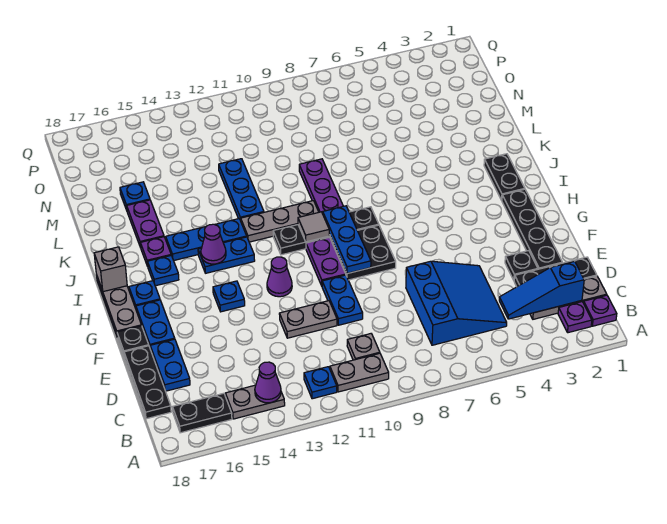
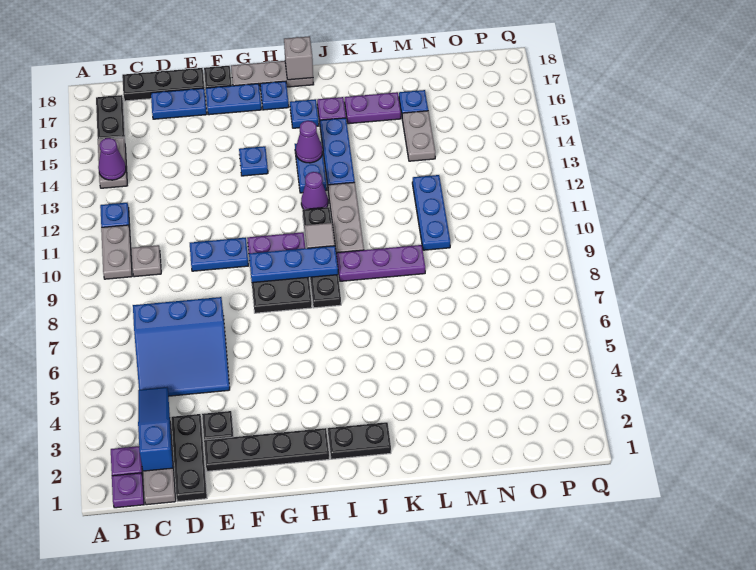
grey plate E11:E12 level 1 -> grey plate M14:M15 level 1
purple cone G12 level 1 -> purple cone I12 level 1
blue plate K12:M12 level 1 -> blue plate M10:M12 level 1

